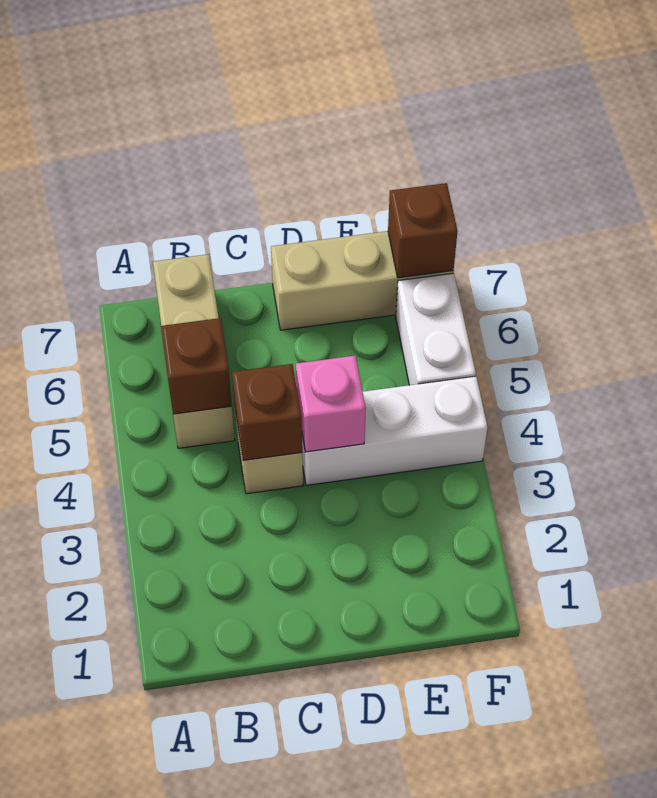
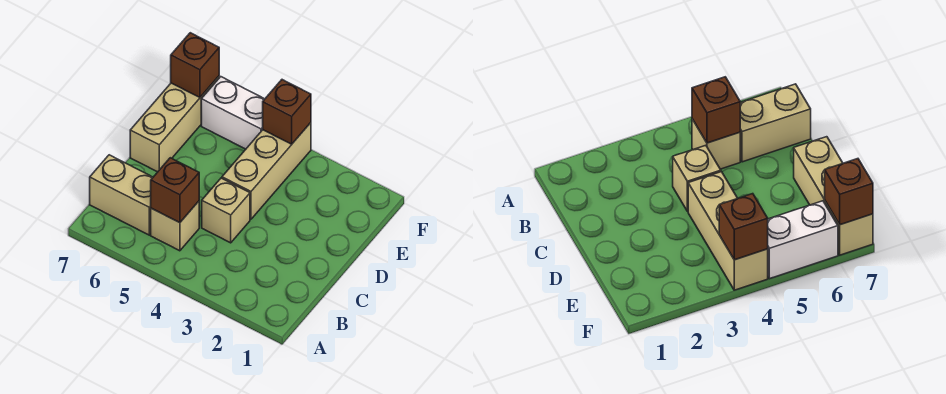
brown brick C4 level 2 -> brown brick F4 level 2
white brick D4:F4 level 1 -> tan brick D4:F4 level 1
pink brick D4 level 2 -> none

